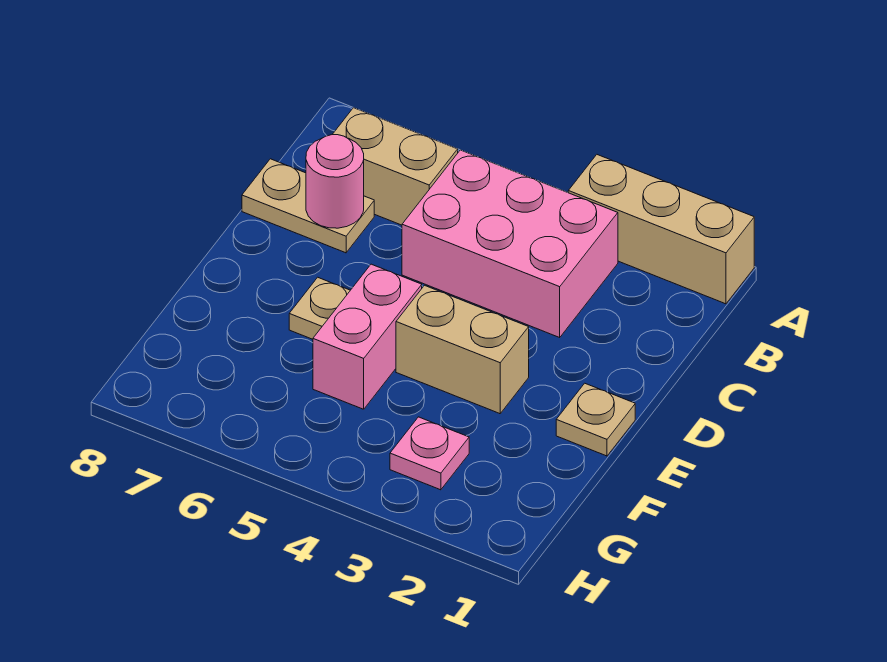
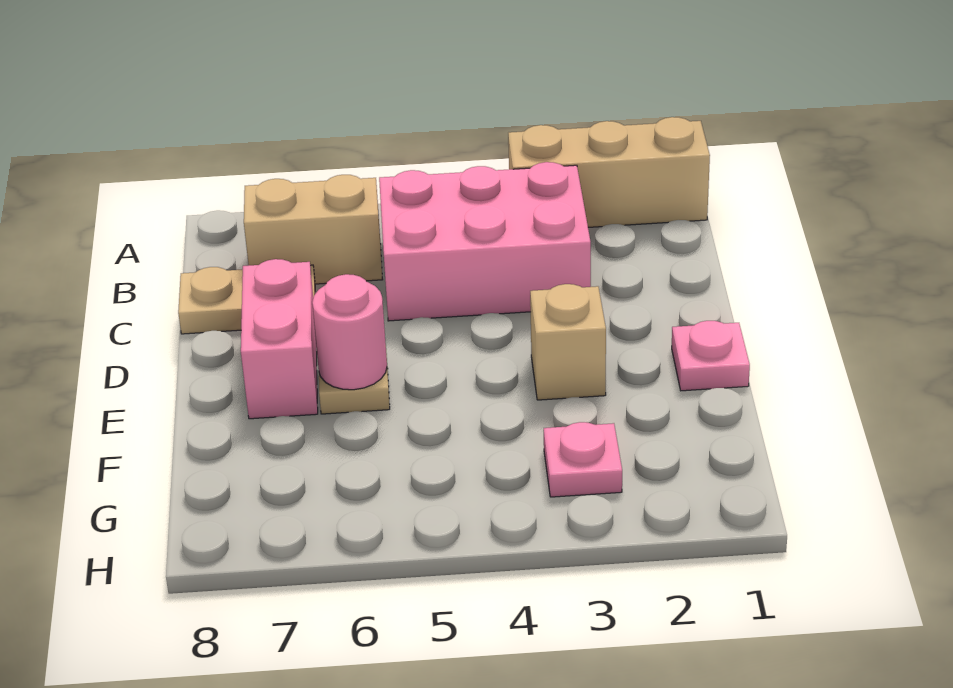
pink round brick C7 level 2 -> pink round brick E6 level 2
tan plate E1 level 1 -> pink plate E1 level 1
tan brick E3:E4 level 1 -> tan brick E3 level 1
pink brick E5:F5 level 1 -> pink brick D7:E7 level 1

